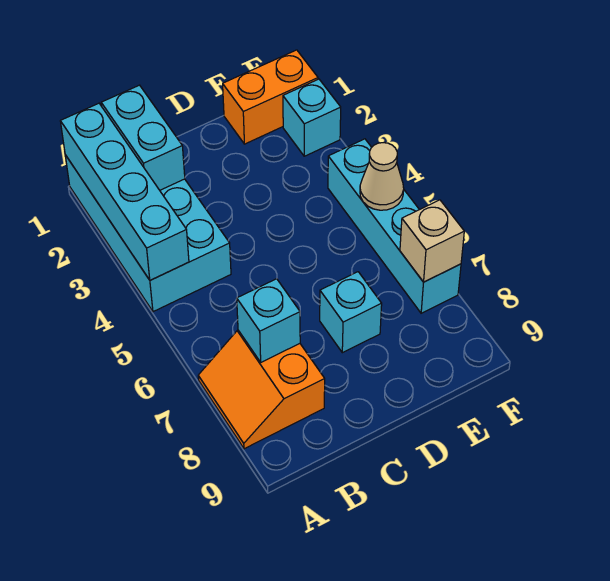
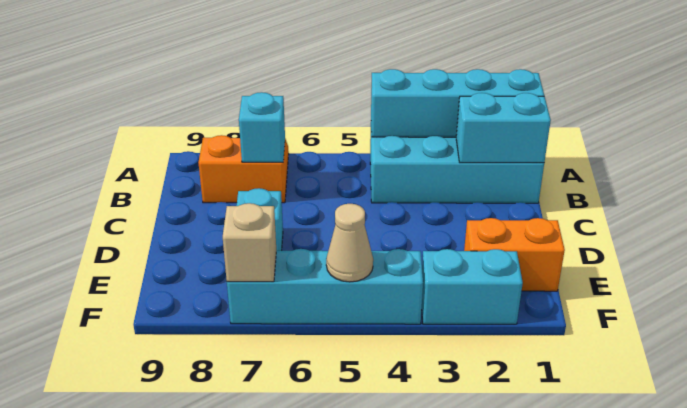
orange brick E1:F1 level 1 -> orange brick E1:E2 level 1
cyan brick F2 level 1 -> cyan brick F2:F3 level 1

